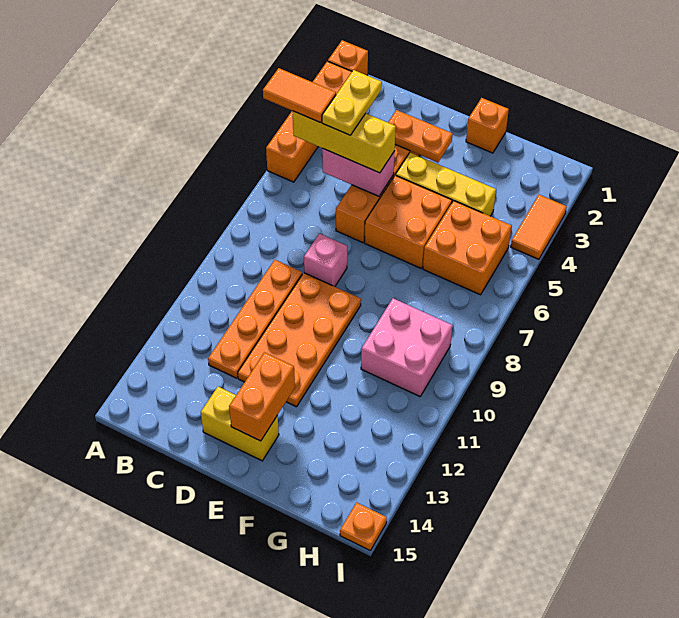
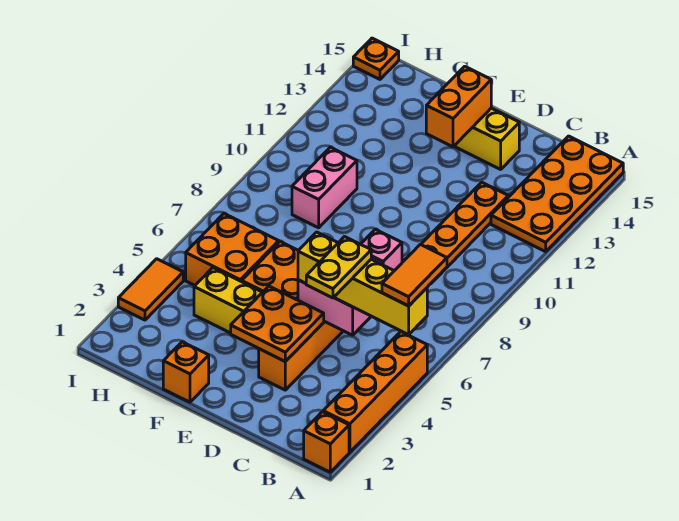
orange tile A5:B5 level 4 -> orange tile A5:A6 level 4
yellow brick B5:D5 level 3 -> yellow brick A5:D5 level 3
orange plate D3:E3 level 2 -> orange plate D3:E4 level 2
orange plate D9:E12 level 1 -> orange plate A12:B15 level 1
pink brick G9:H10 level 1 -> pink brick G9:G10 level 1

